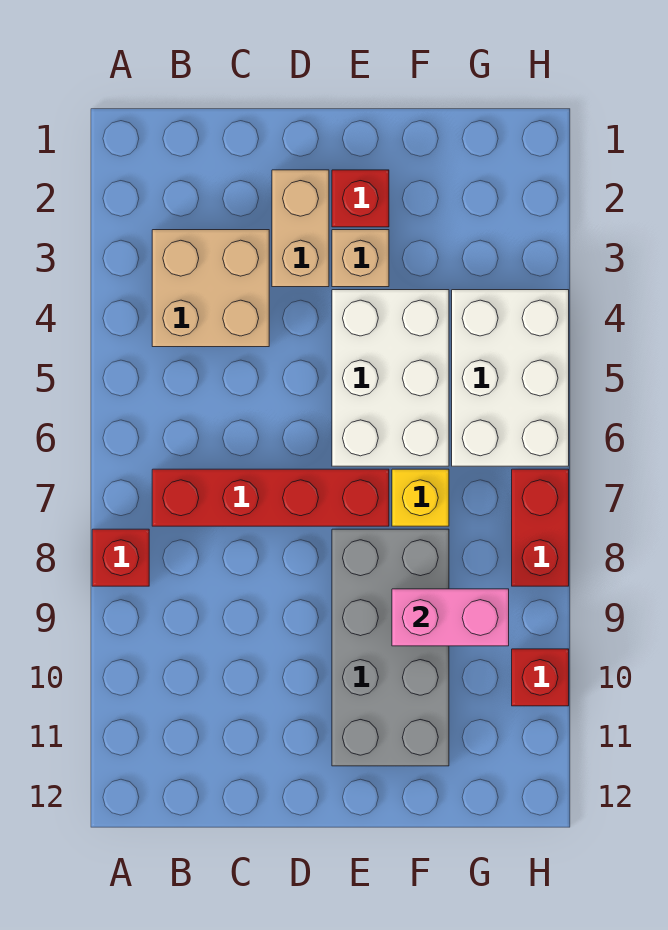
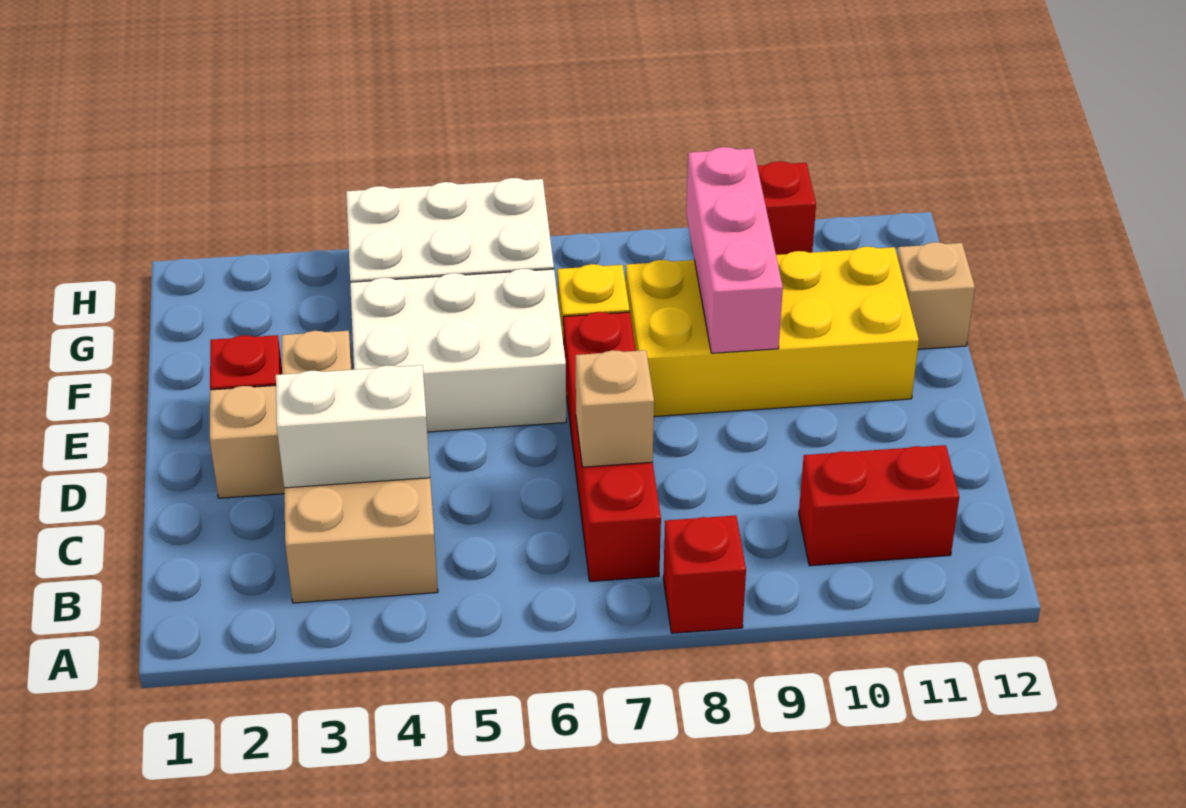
none -> white brick C3:C4 level 2
none -> tan brick C7 level 2
grey brick E8:F11 level 1 -> yellow brick E8:F11 level 1
pink brick F9:G9 level 2 -> pink brick E9:G9 level 2
none -> tan brick F12 level 1
red brick H7:H8 level 1 -> red brick B10:B11 level 1

